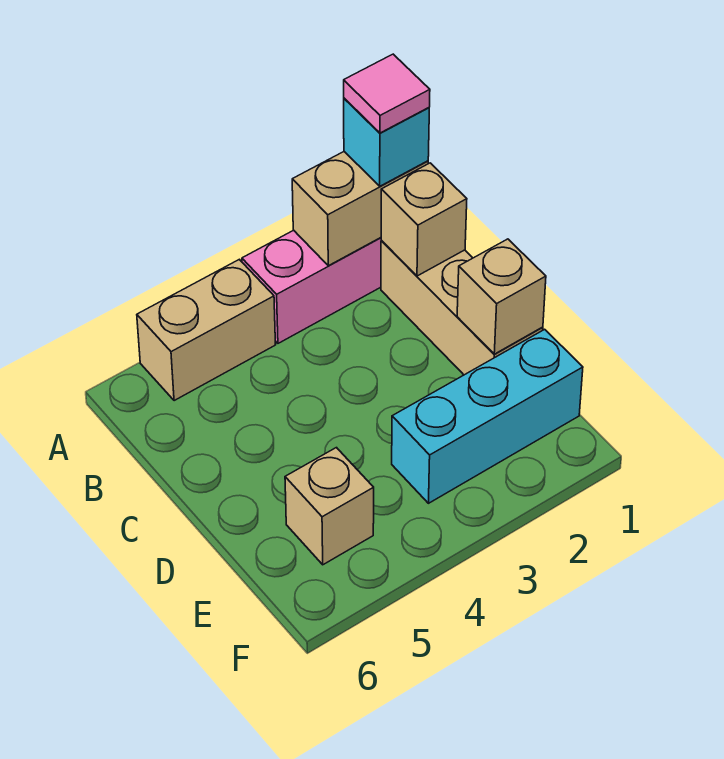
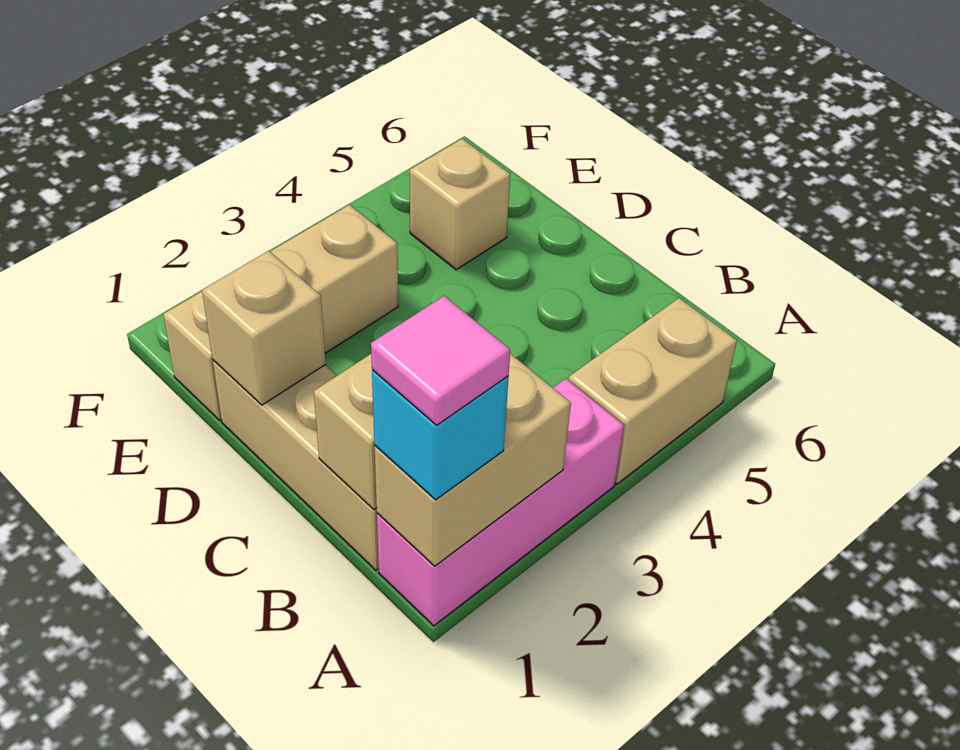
cyan brick E1:E3 level 1 -> tan brick E1:E3 level 1

